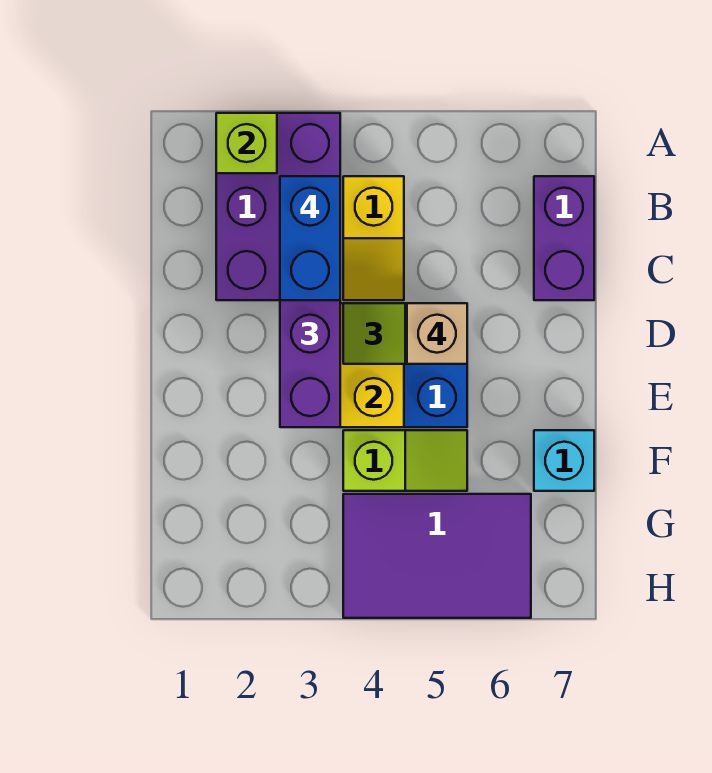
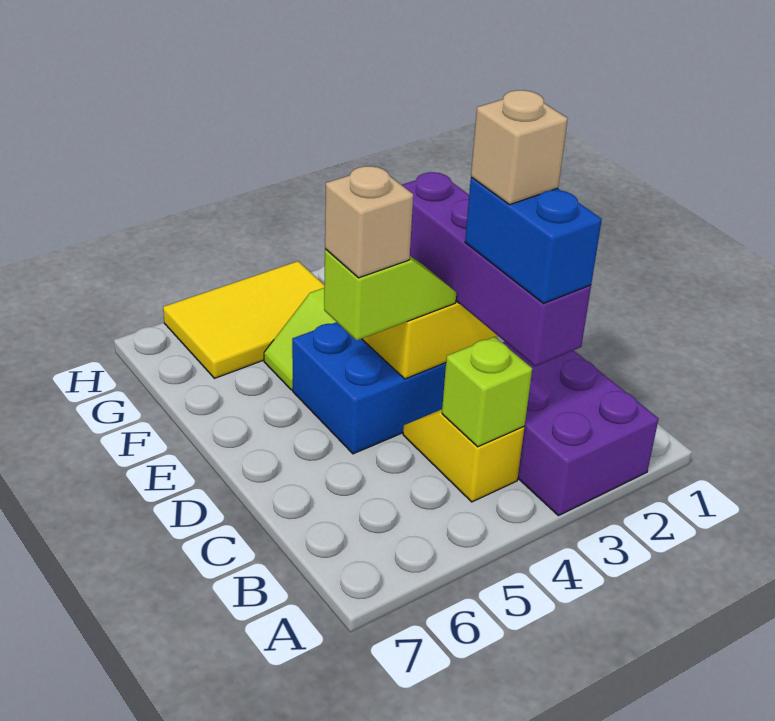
lime brick A2 level 2 -> lime brick B4 level 2
purple brick B7:C7 level 1 -> none
none -> tan brick C3 level 5
cyan brick F7 level 1 -> none
purple tile G4:H6 level 1 -> yellow tile G4:H6 level 1

